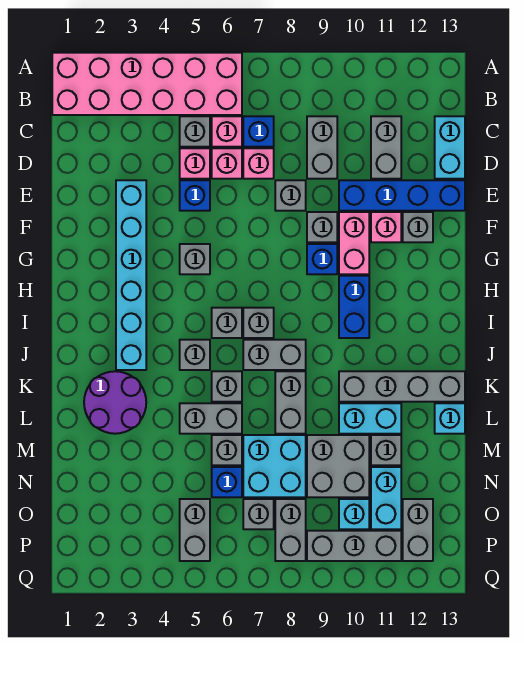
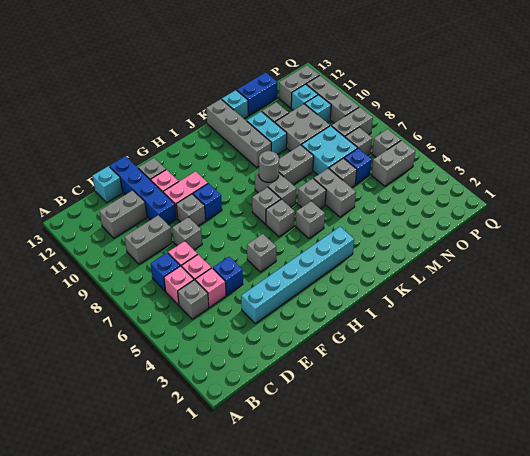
pink brick A1:B6 level 1 -> none
cyan brick C13:D13 level 1 -> cyan brick D13 level 1
blue brick H10:I10 level 1 -> blue brick M13:N13 level 1
none -> grey round brick J8 level 2
purple round brick K2:L3 level 1 -> none
cyan brick N11:O11 level 1 -> cyan brick O11 level 1
none -> grey brick P6 level 1

